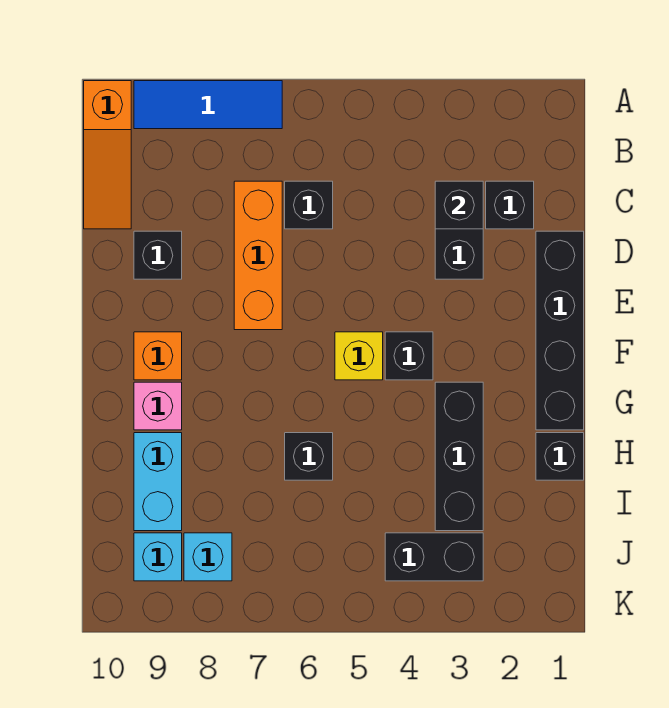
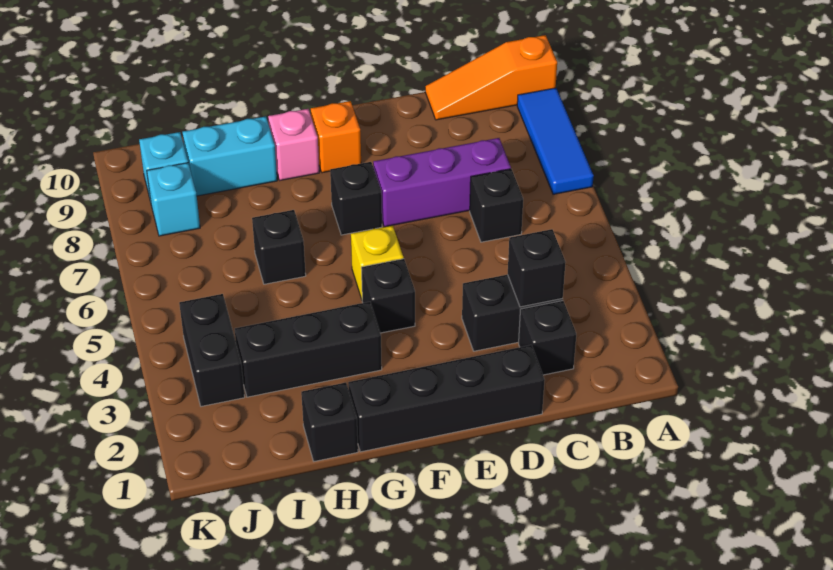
orange brick C7:E7 level 1 -> purple brick C7:E7 level 1
black brick D9 level 1 -> black brick F7 level 1

